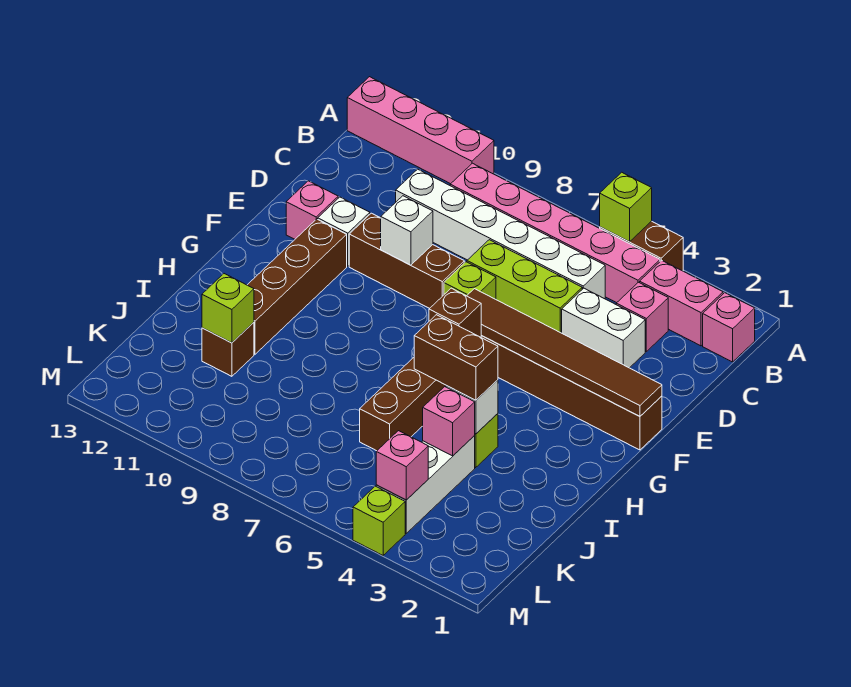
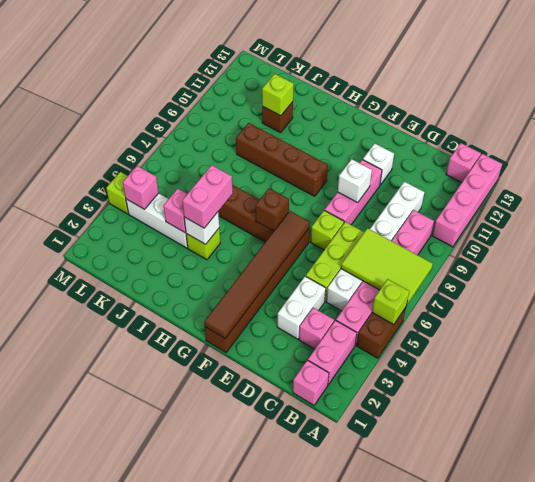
none -> lime tile A6:C7 level 2
brown brick E8:E10 level 1 -> pink brick E8:E10 level 1
pink brick E12 level 1 -> pink brick B13 level 1
brown brick F11:I11 level 1 -> brown brick G9:J9 level 1
brown brick I4:I5 level 3 -> pink brick I4:I5 level 3

